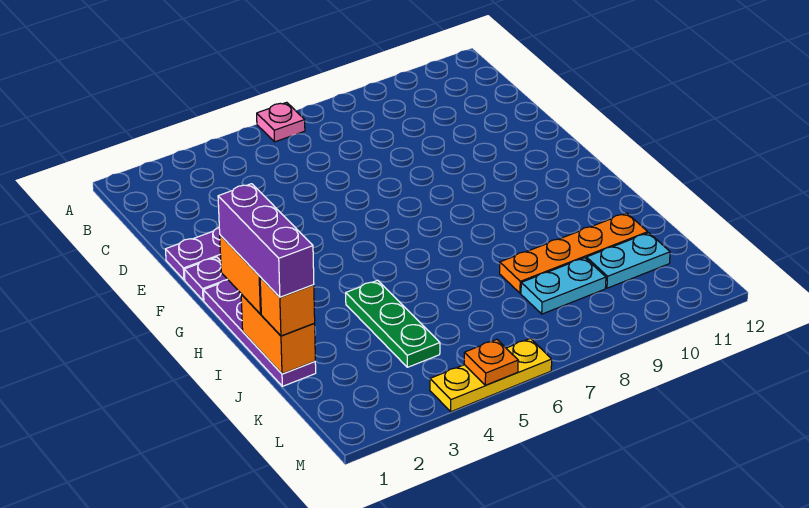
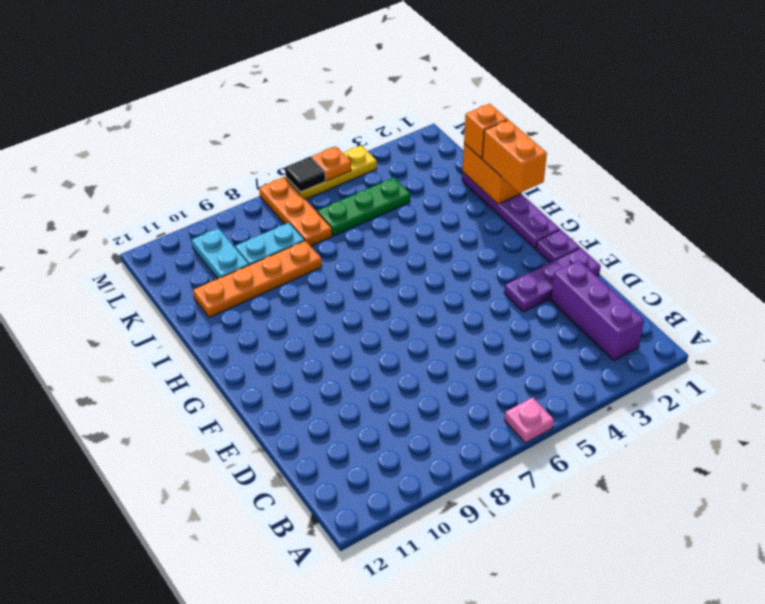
purple brick H1:J1 level 4 -> purple brick B2:D2 level 1
green plate I4:K4 level 1 -> green plate K4:K6 level 1
none -> orange plate K7:M7 level 1
cyan plate K10:K11 level 1 -> cyan plate K10:L10 level 1
none -> black tile M6 level 2

